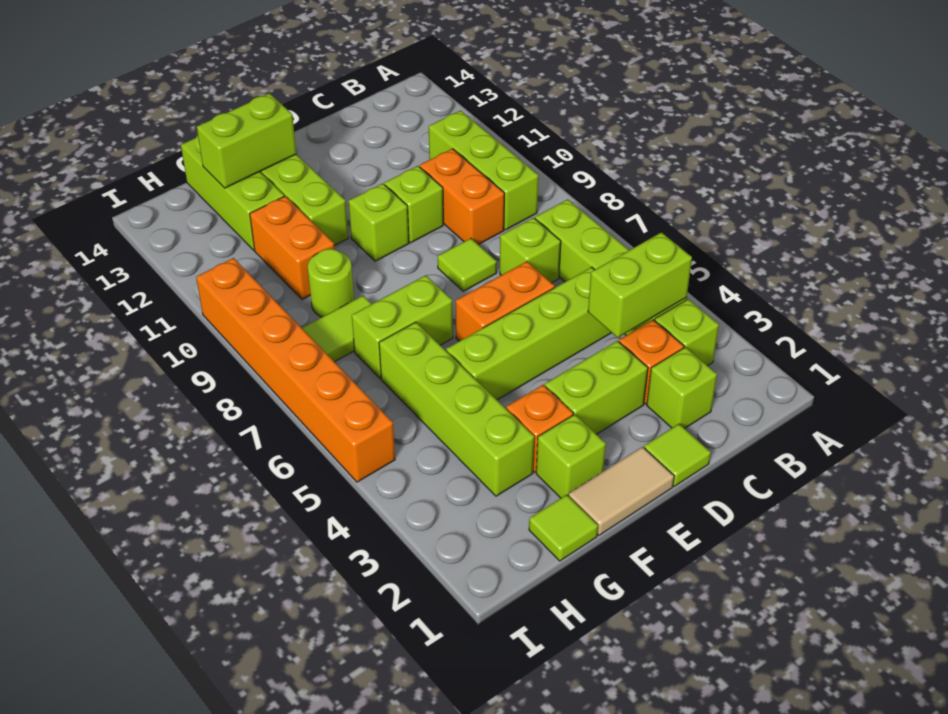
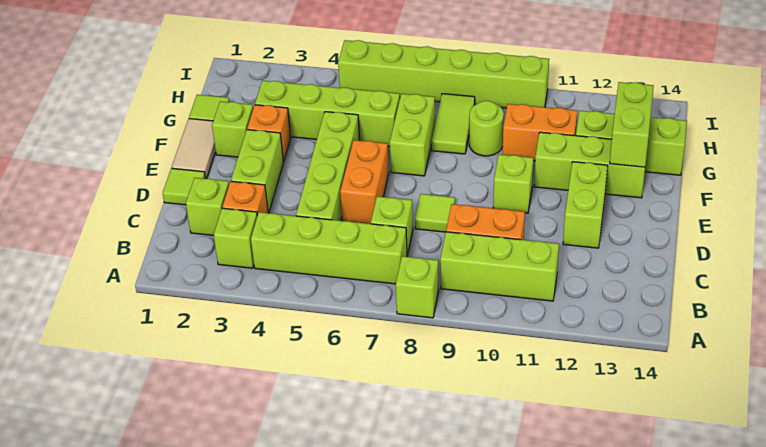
lime brick B4:C4 level 2 -> lime brick D12:E12 level 1
lime brick D10 level 1 -> lime brick A8 level 1
orange brick I5:I10 level 1 -> lime brick I5:I10 level 1

